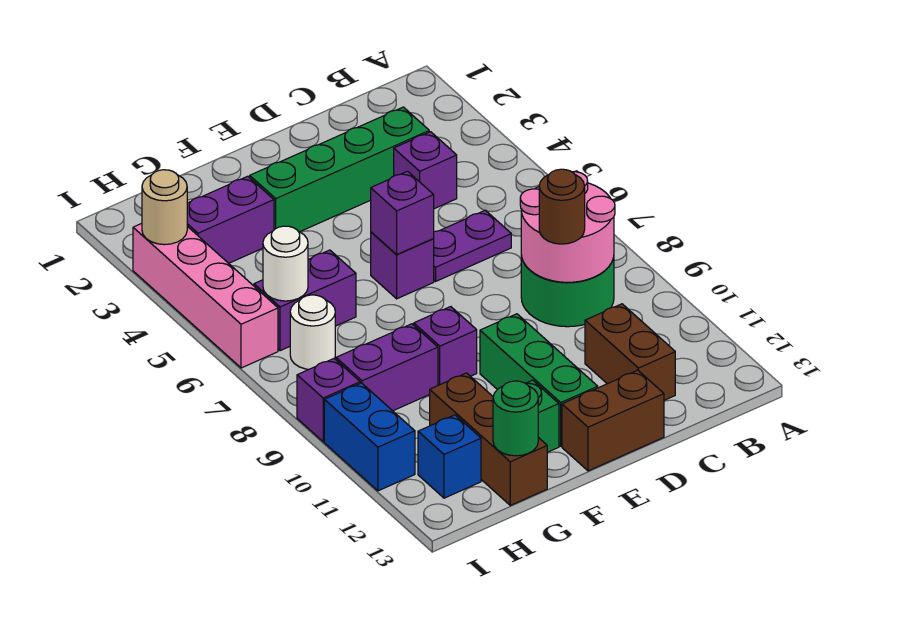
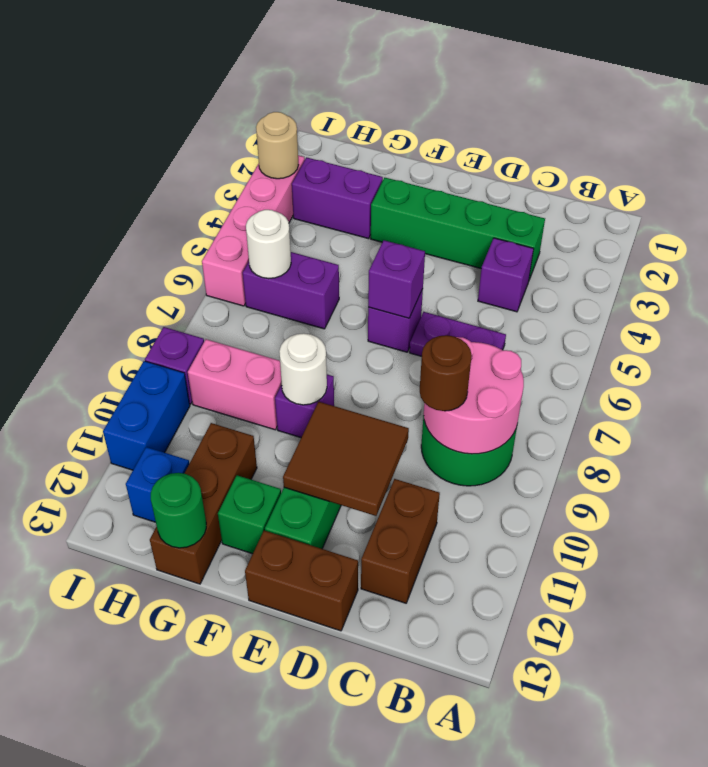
none -> brown tile D10:E11 level 2
purple brick G9:H9 level 1 -> pink brick G9:H9 level 1
white round brick H7 level 1 -> white round brick F9 level 2

